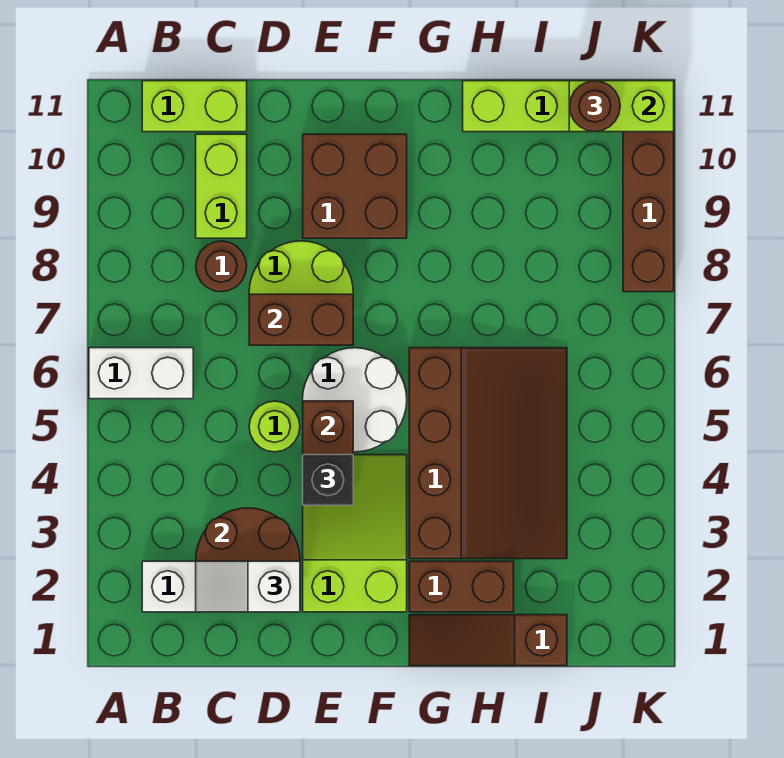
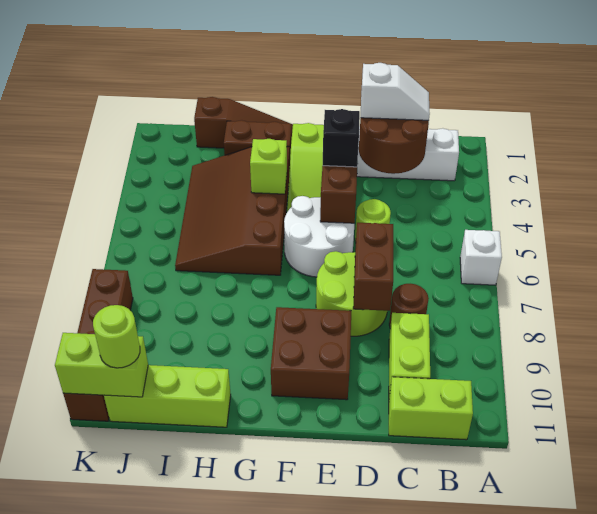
white brick A6:B6 level 1 -> white brick A6 level 1
brown brick D7:E7 level 2 -> brown brick D7:D8 level 2
none -> lime brick G4 level 2
brown round brick J11 level 3 -> lime round brick J11 level 3

